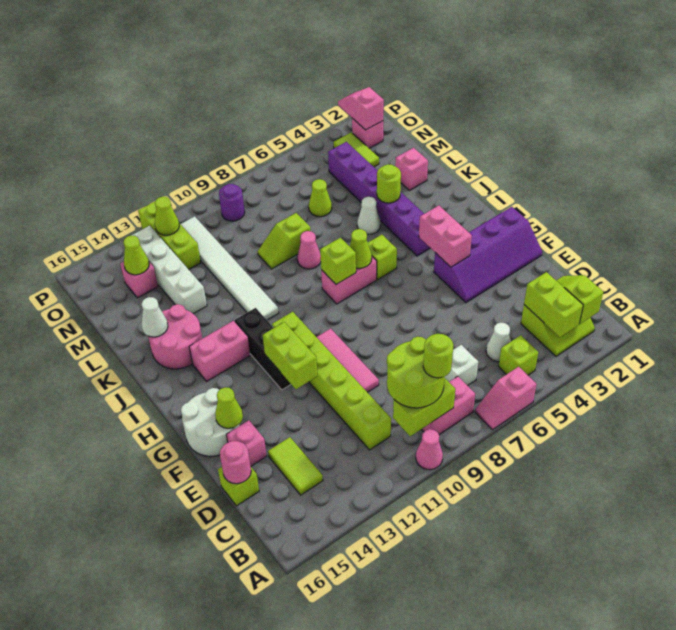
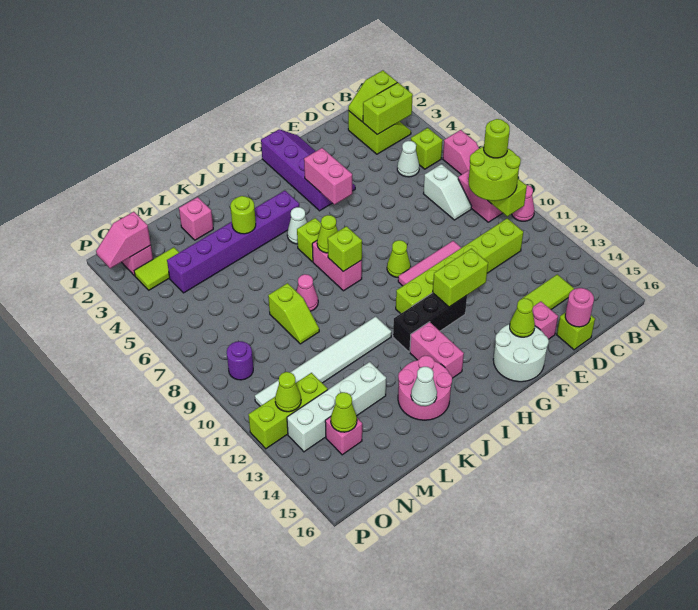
pink brick G4:H4 level 2 -> pink brick G4:G5 level 2
white cone K5 level 1 -> white cone I5 level 1
lime cone M6 level 1 -> lime cone G9 level 1

